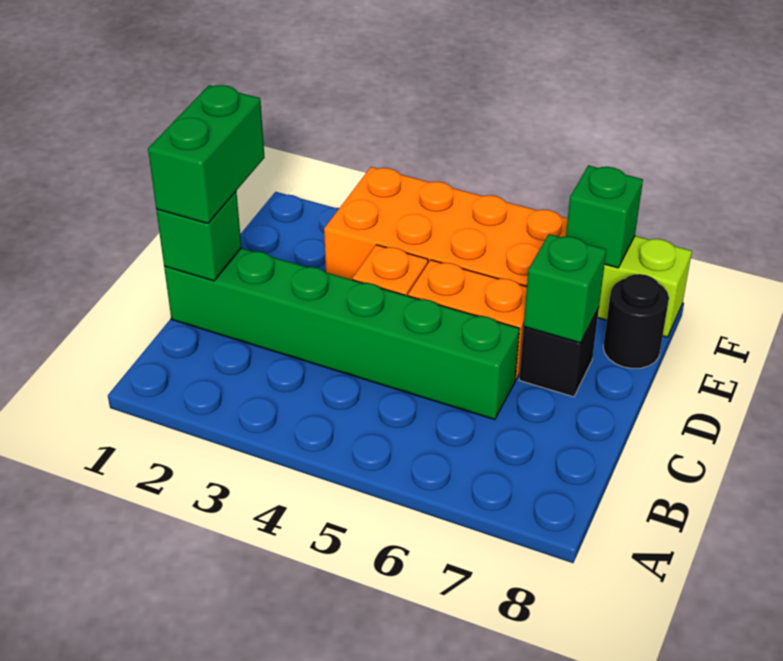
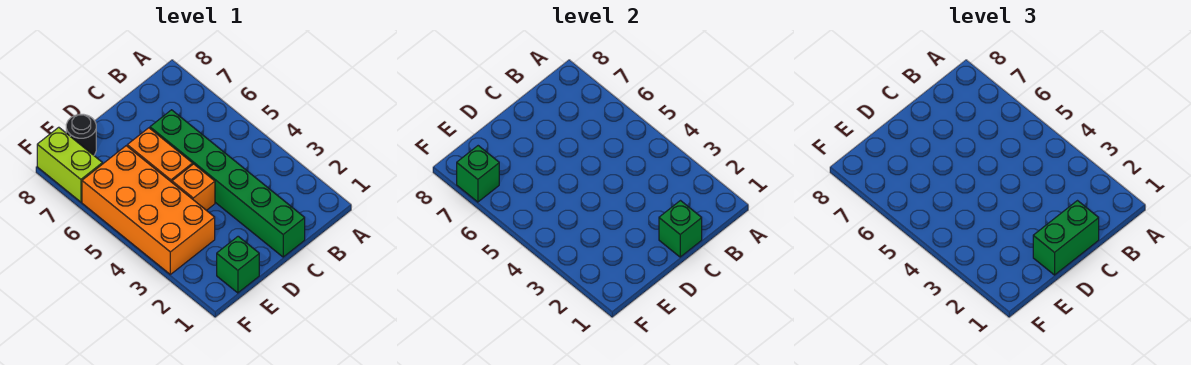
black brick D7 level 1 -> none
green brick D7 level 2 -> green brick E1 level 1

